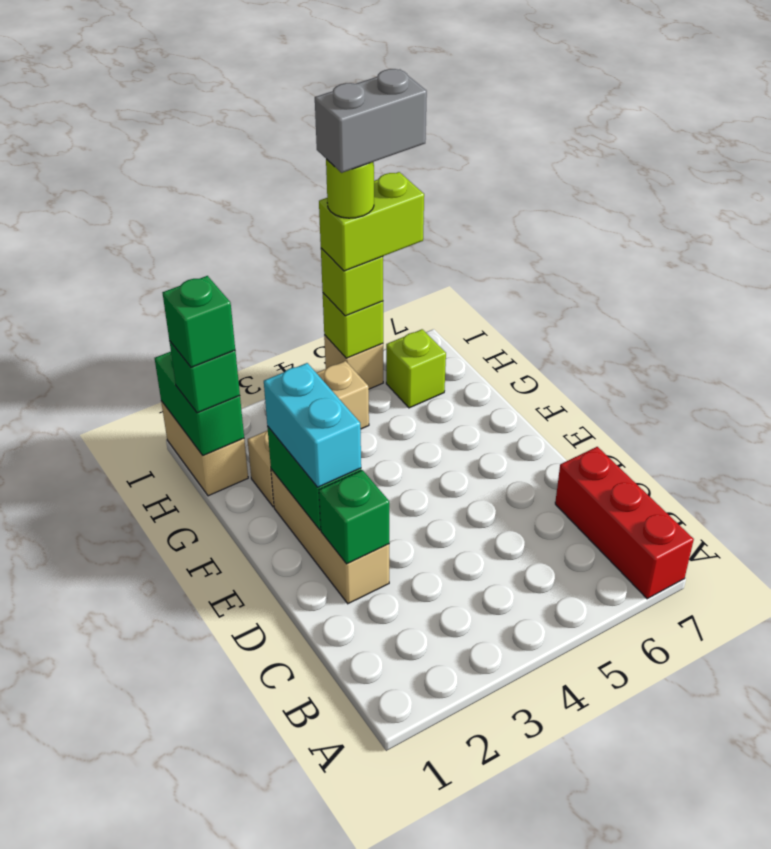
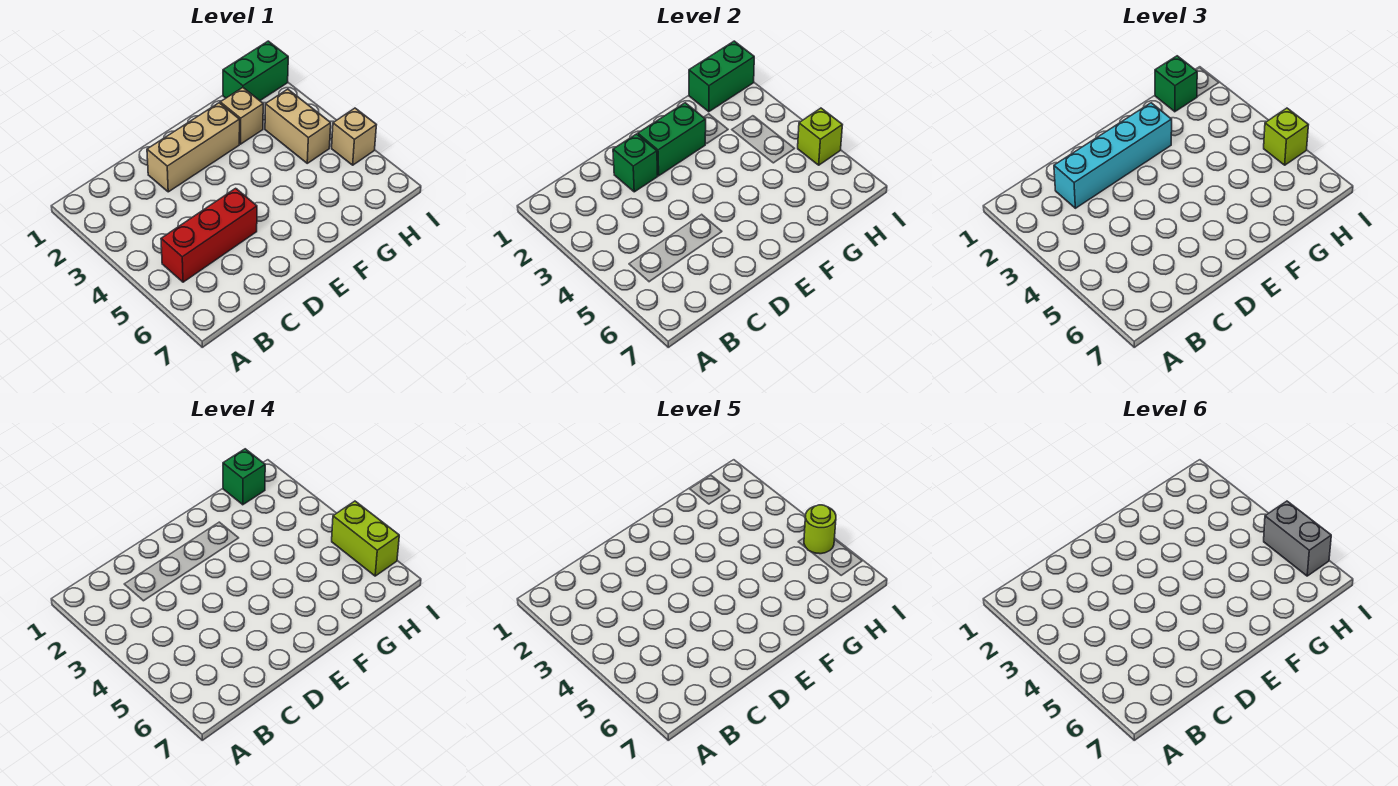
red brick A7:C7 level 1 -> red brick B5:D5 level 1
cyan brick E2:F2 level 3 -> cyan brick C2:F2 level 3
tan brick H1:I1 level 1 -> green brick H1:I1 level 1
lime brick H6 level 1 -> none

